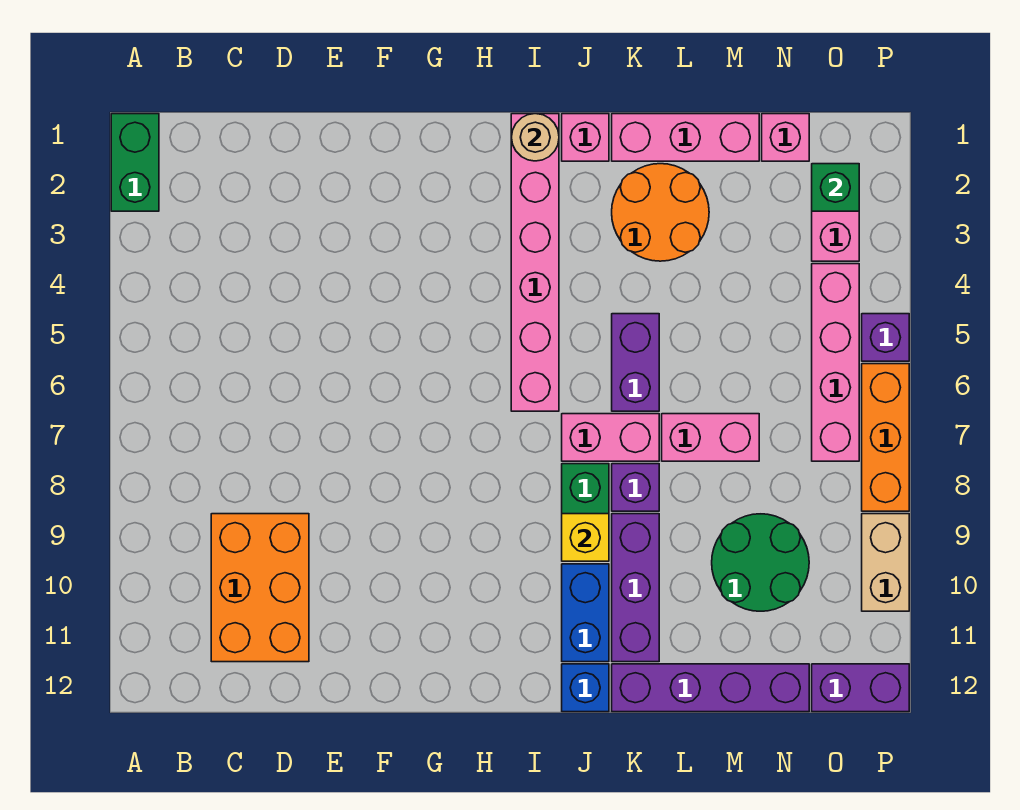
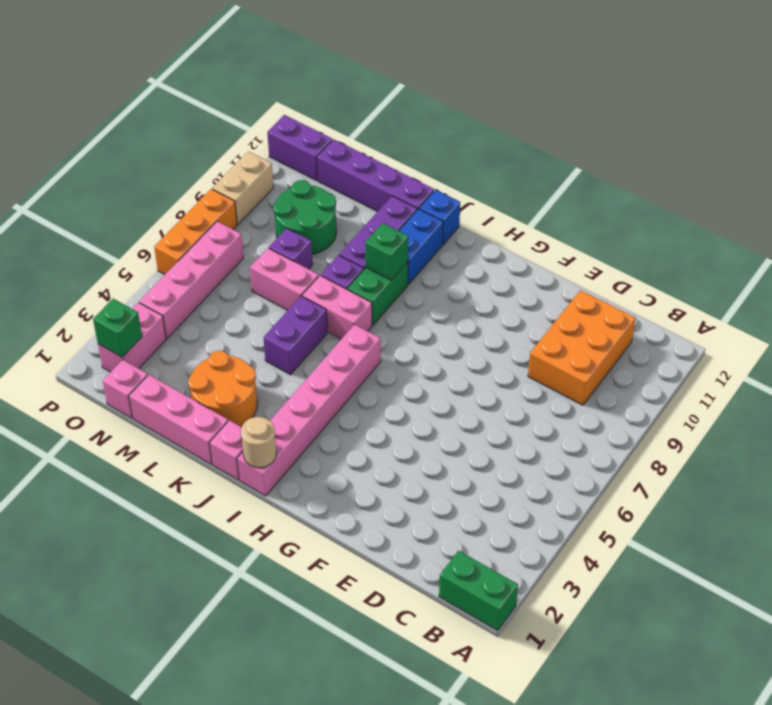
green brick A1:A2 level 1 -> green brick A1:B1 level 1
yellow brick J9 level 2 -> green brick J9 level 2
purple brick P5 level 1 -> purple brick M8 level 1

